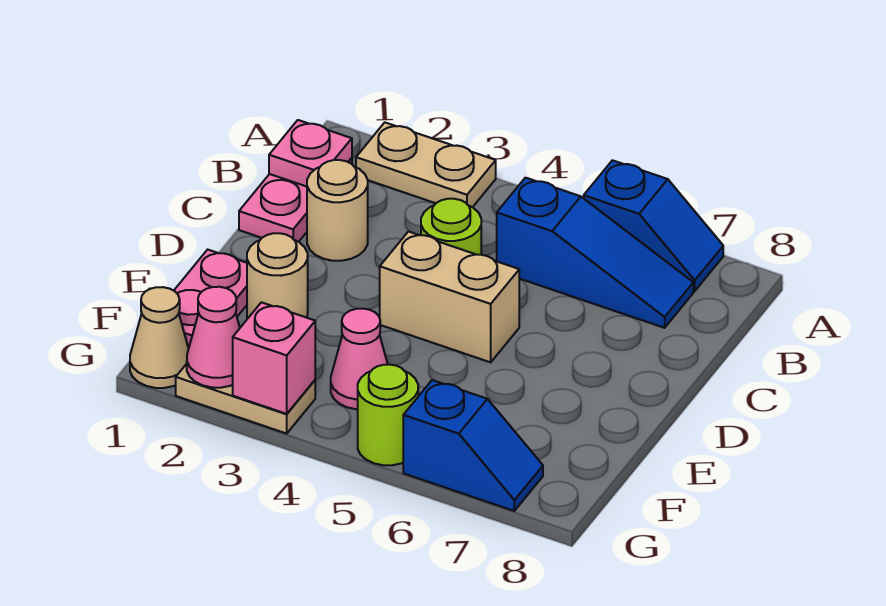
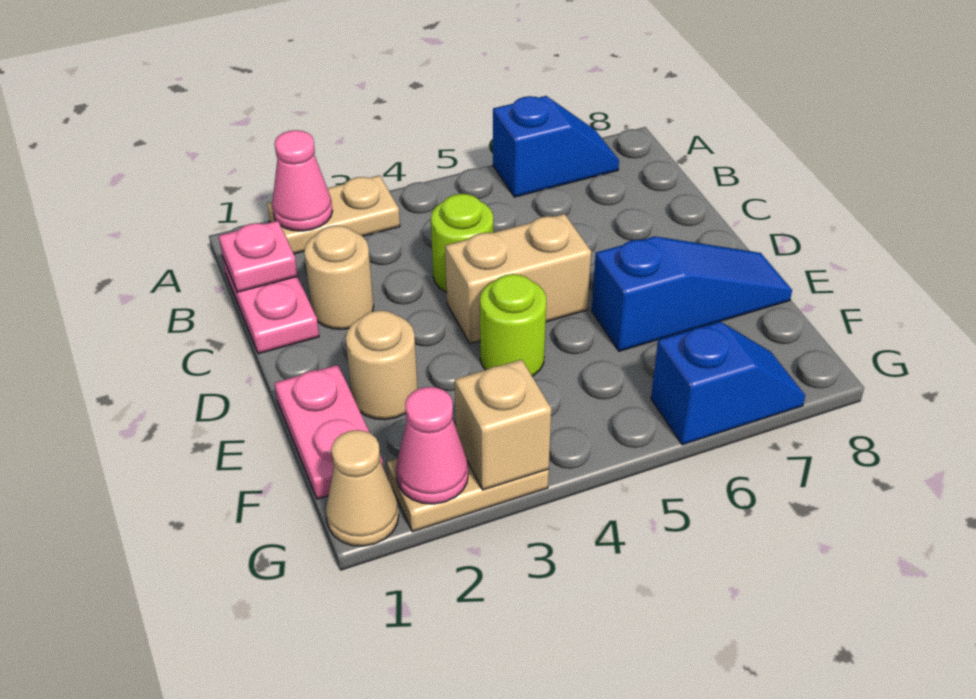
blue slope B5:B7 level 1 top 5 -> blue slope E6:E8 level 1 top 6
pink cone F4 level 1 -> pink cone A2 level 2
pink brick G3 level 2 -> tan brick G3 level 2
lime round brick G5 level 1 -> lime round brick E4 level 1

